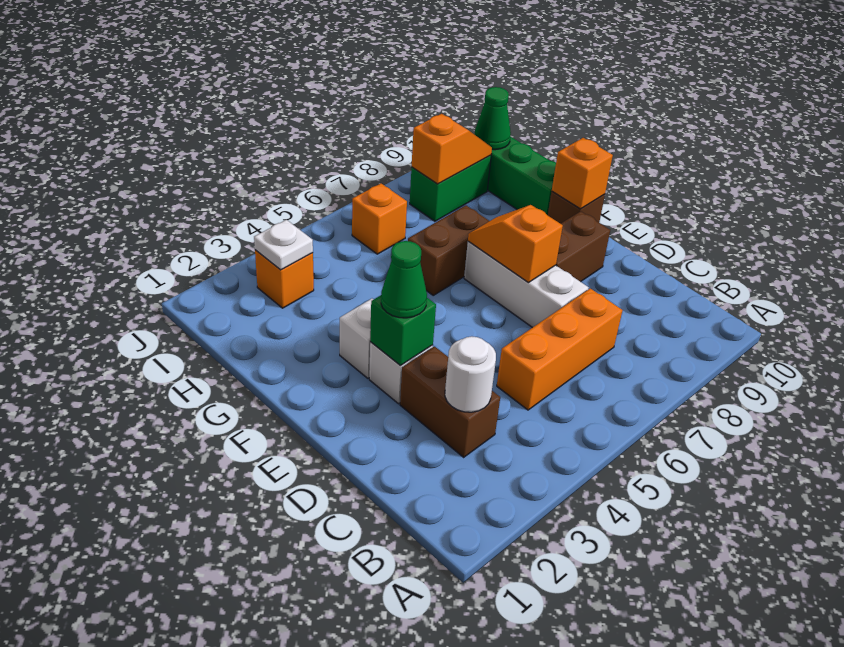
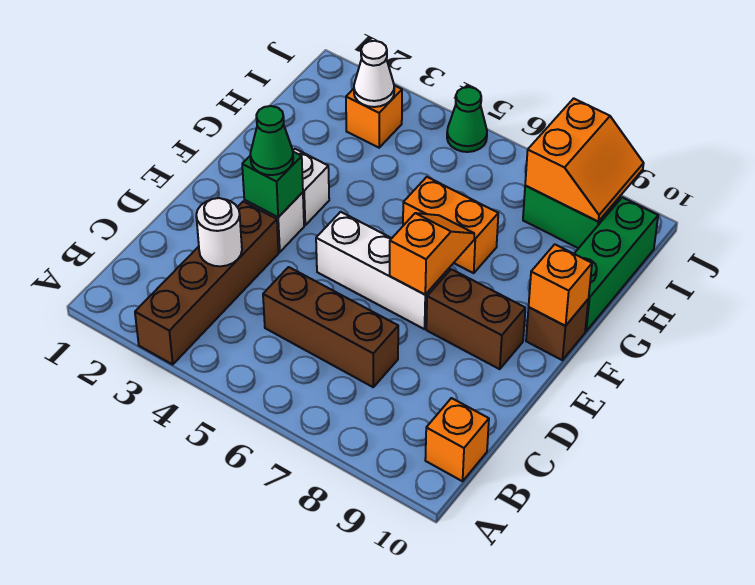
brown brick C3:D3 level 1 -> brown brick A3:D3 level 1
orange brick C5:C7 level 1 -> brown brick C5:C7 level 1
white brick D7:F7 level 1 -> white brick E5:E7 level 1
brown brick G6:G7 level 1 -> orange brick G6:G7 level 1
white plate I3 level 2 -> white cone I3 level 2
orange brick I6 level 1 -> orange brick B10 level 1
orange slope I8:I9 level 2 top 8 -> orange slope I8:J9 level 2 top 8
green cone I10 level 2 -> green cone J5 level 1

